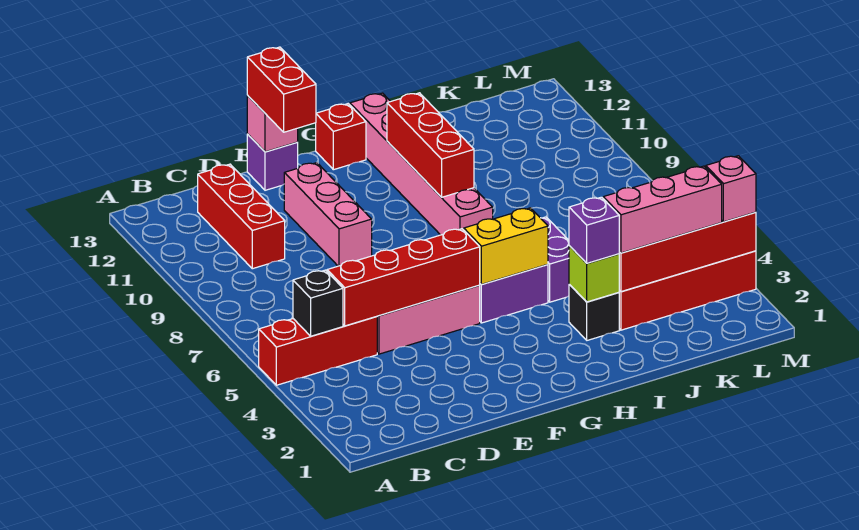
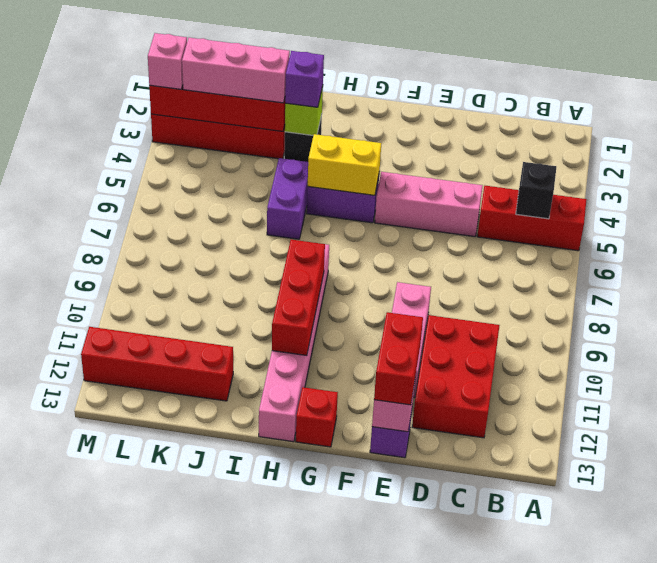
red brick C5:F5 level 2 -> red brick J12:M12 level 1
red brick C10:C12 level 1 -> red brick C10:D12 level 1

